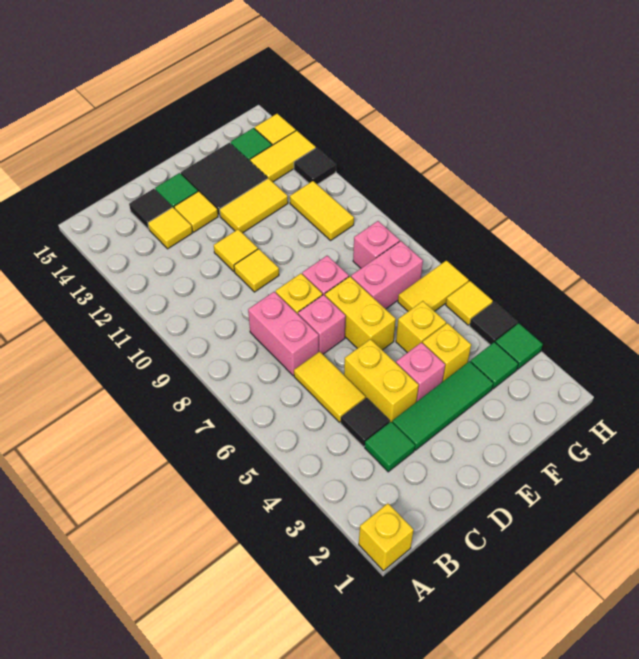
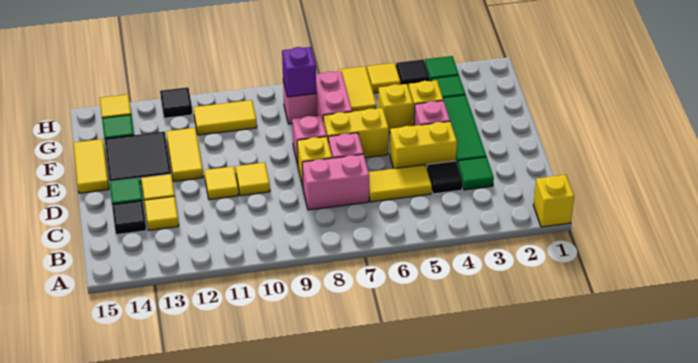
none -> purple brick G8 level 2
yellow tile G13:H13 level 1 -> yellow tile E15:F15 level 1

